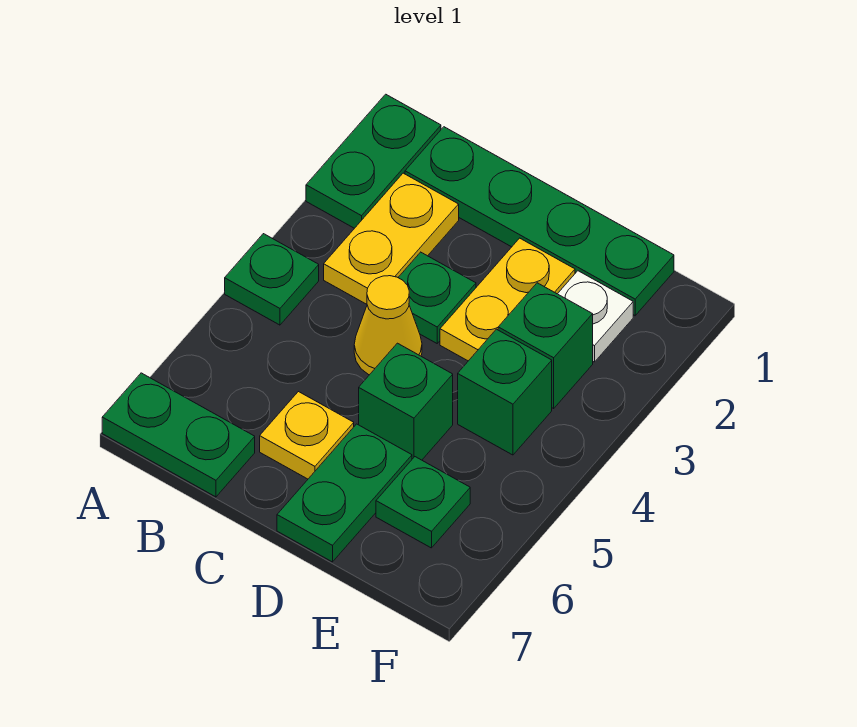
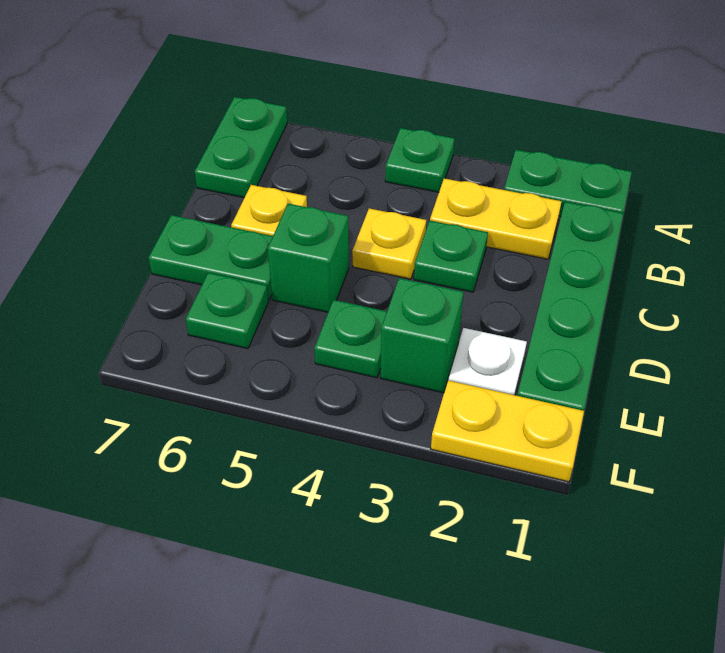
yellow cone C4 level 1 -> yellow plate C4 level 1
yellow plate D2:D3 level 1 -> yellow plate F1:F2 level 1
green brick E4 level 1 -> green plate E4 level 1

